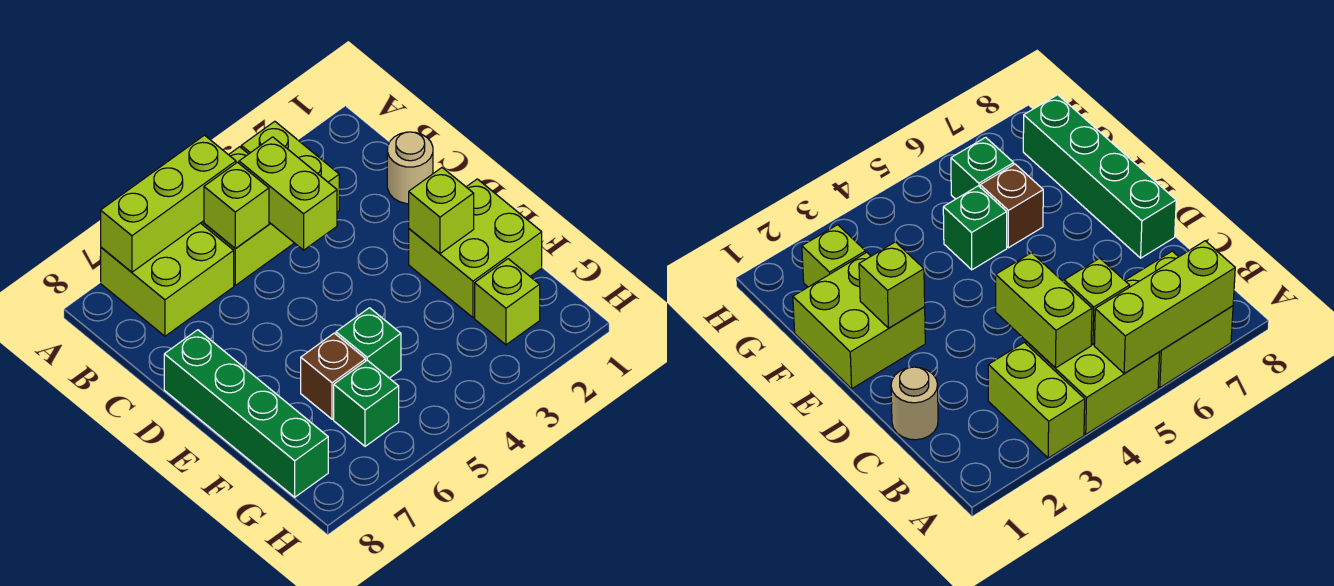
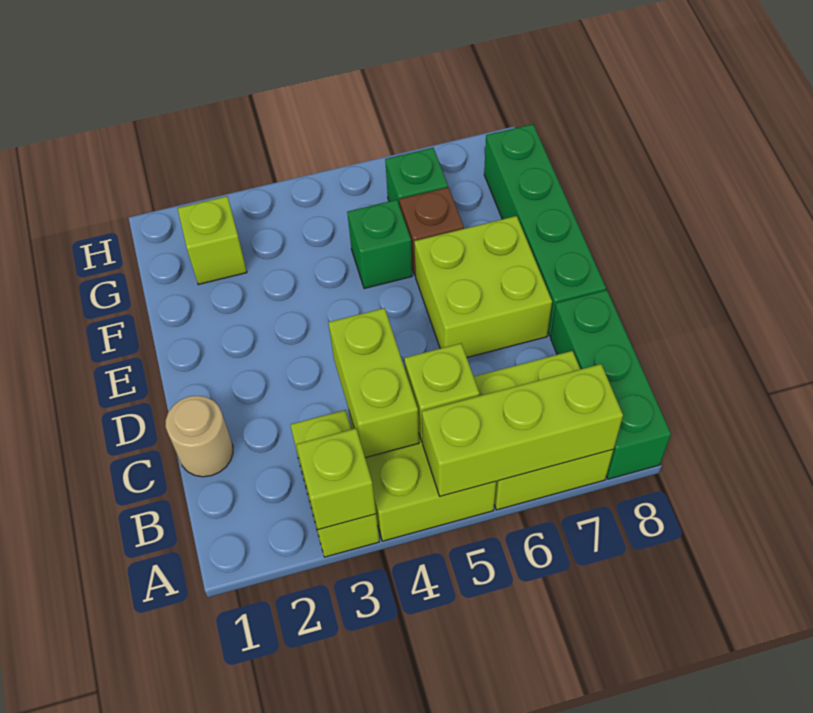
none -> green brick A8:C8 level 1
lime brick E1:F2 level 1 -> lime brick D6:E7 level 1
lime brick E2 level 2 -> lime brick A3 level 2

